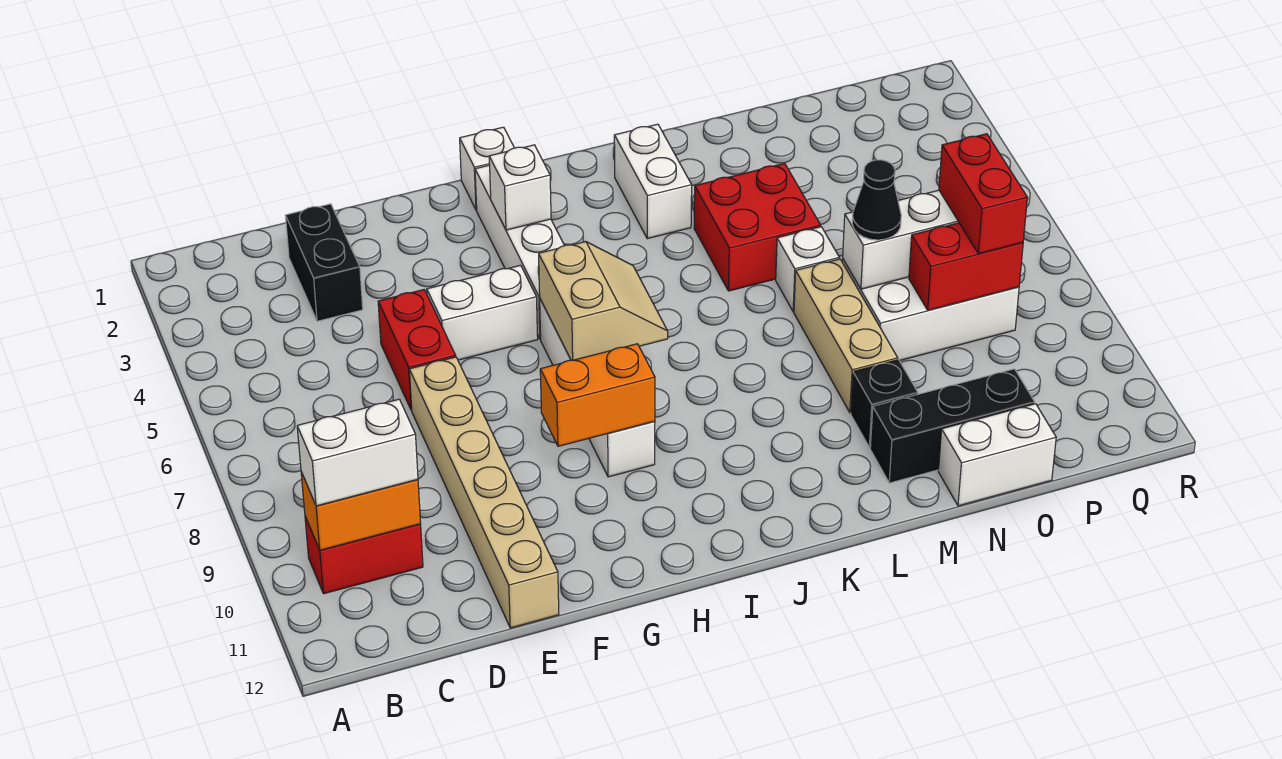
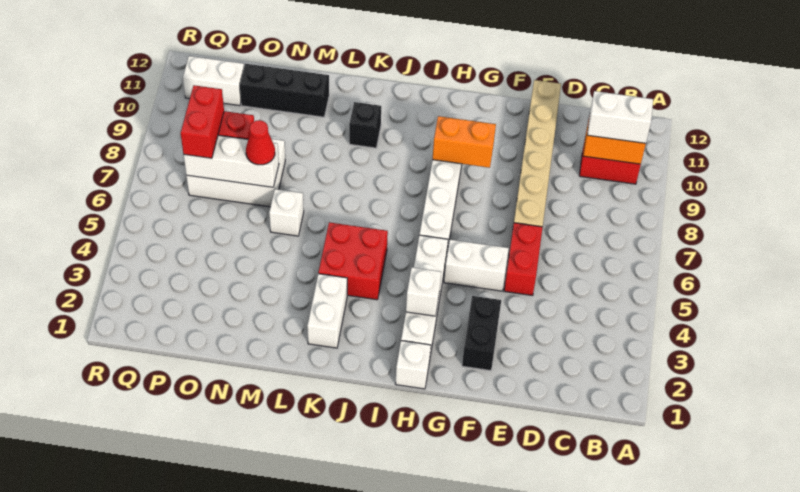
black brick D2:D3 level 1 -> black brick F2:F3 level 1
tan slope H6:I7 level 2 top H -> none
red brick L4:M5 level 1 -> red brick J4:K5 level 1
tan brick M7:M9 level 1 -> none
black brick M10 level 1 -> black brick K10 level 1
black cone N7 level 3 -> red cone N7 level 3
white brick N12:O12 level 1 -> white brick P11:Q11 level 1

